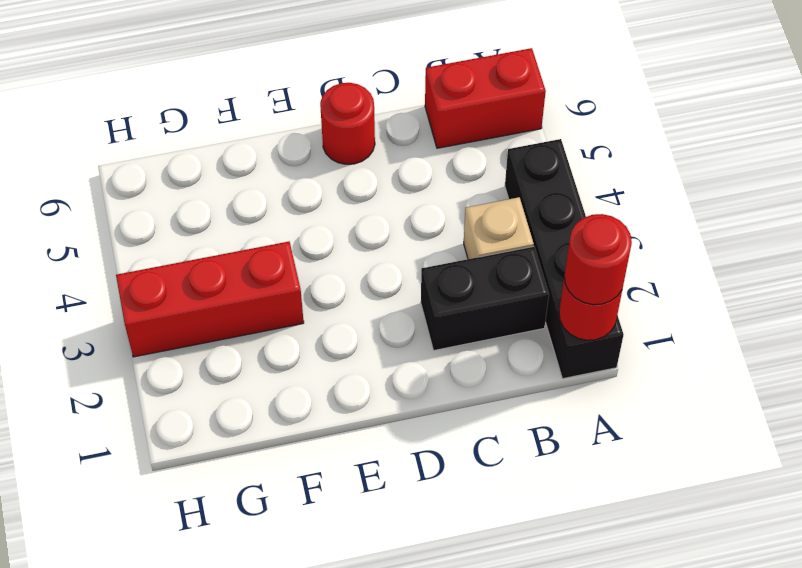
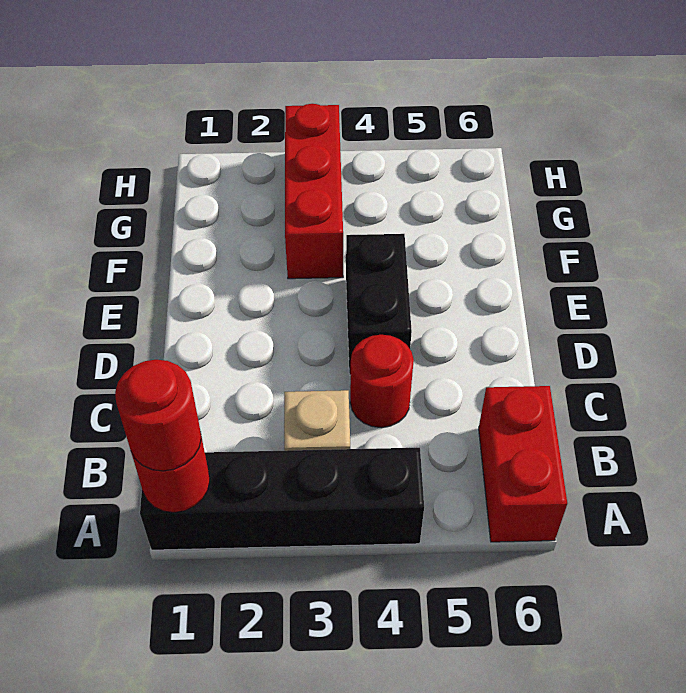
black brick B2:C2 level 1 -> black brick D4:E4 level 1
red round brick D6 level 1 -> red round brick C4 level 1

